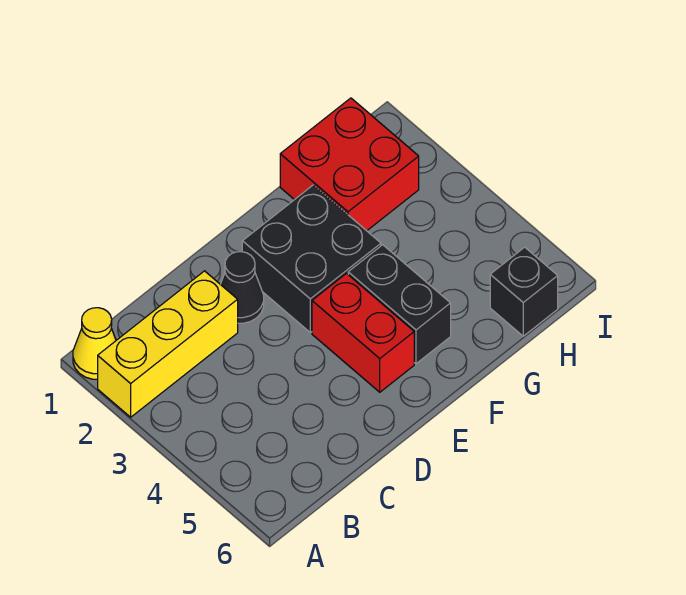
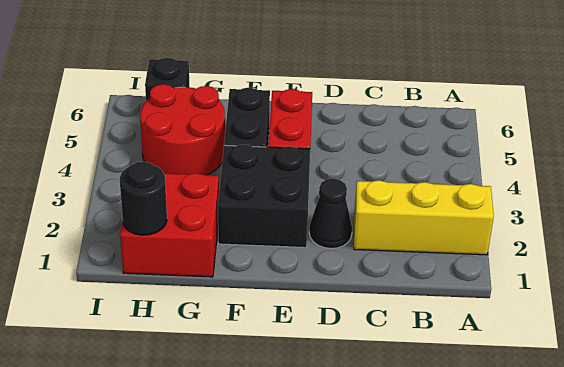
yellow cone A1 level 1 -> none
none -> red round brick G4:H5 level 1
none -> black round brick H1 level 2

